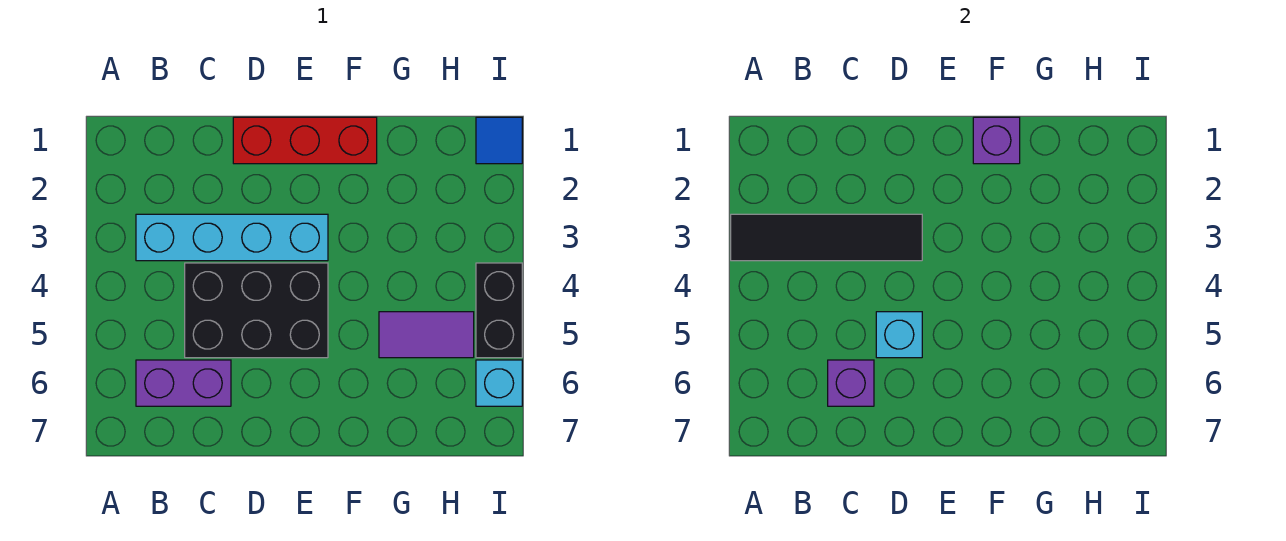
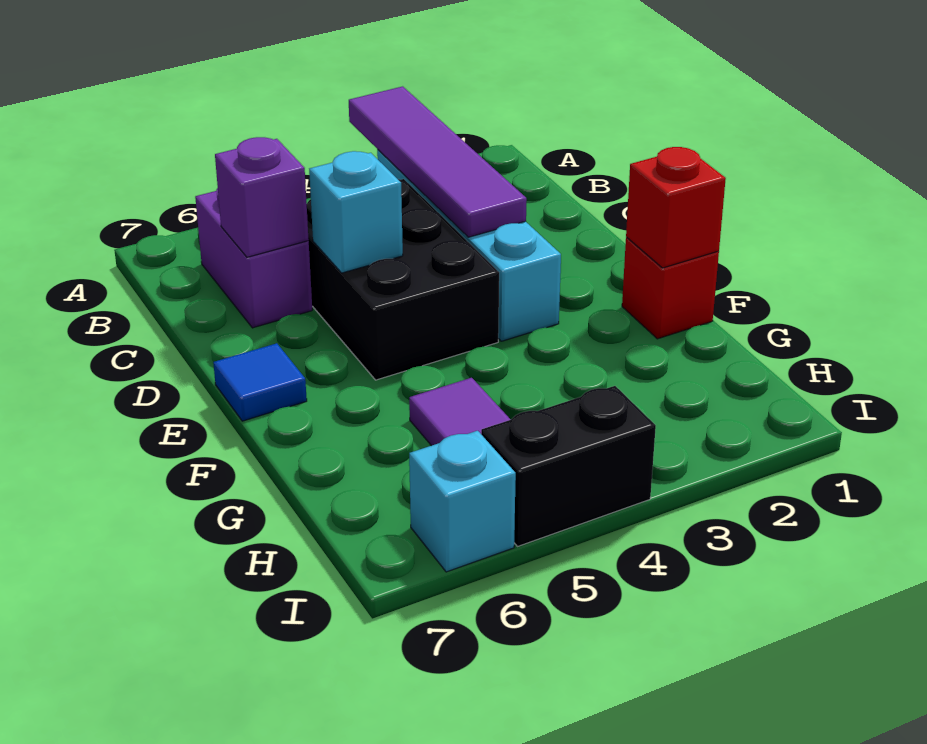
black tile A3:D3 level 2 -> purple tile A3:D3 level 2
red brick D1:F1 level 1 -> red brick F1 level 1
purple brick F1 level 2 -> red brick F1 level 2
blue tile I1 level 1 -> blue tile E7 level 1

